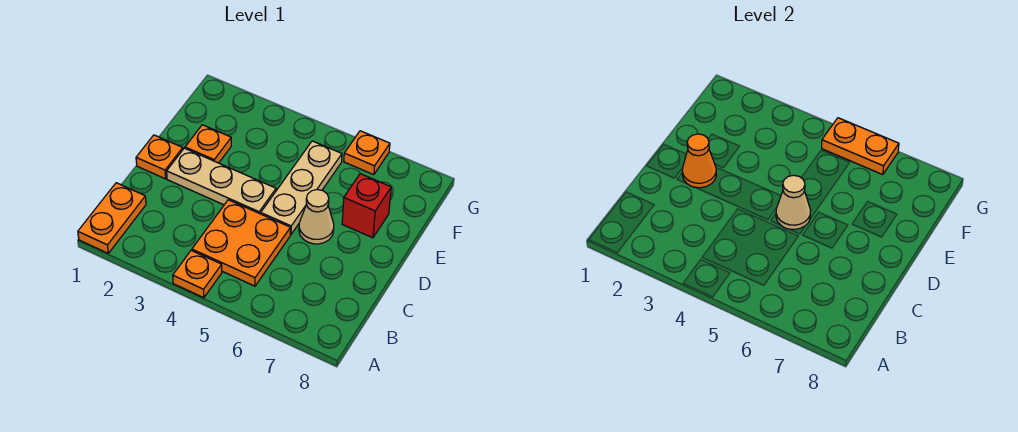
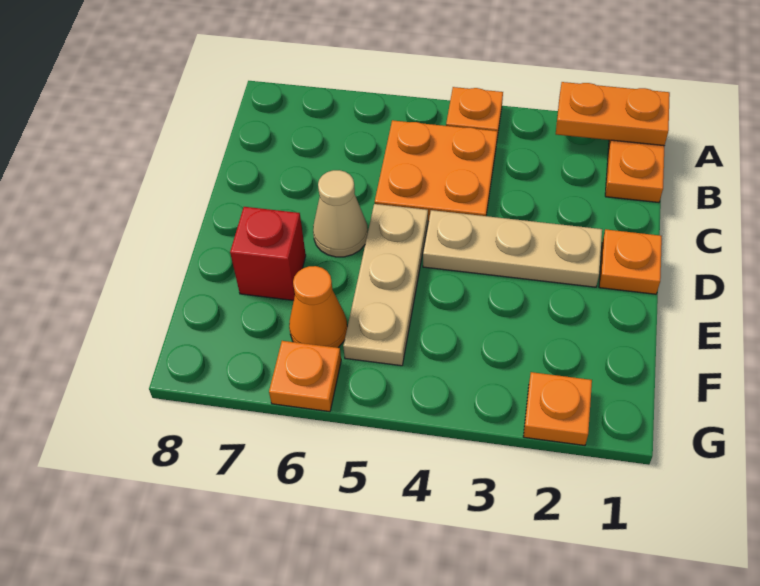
orange cone D2 level 2 -> orange cone F6 level 1
tan cone D5 level 2 -> none
orange plate E2 level 1 -> orange plate G2 level 1
orange plate G5:G6 level 2 -> orange plate A1:A2 level 2

